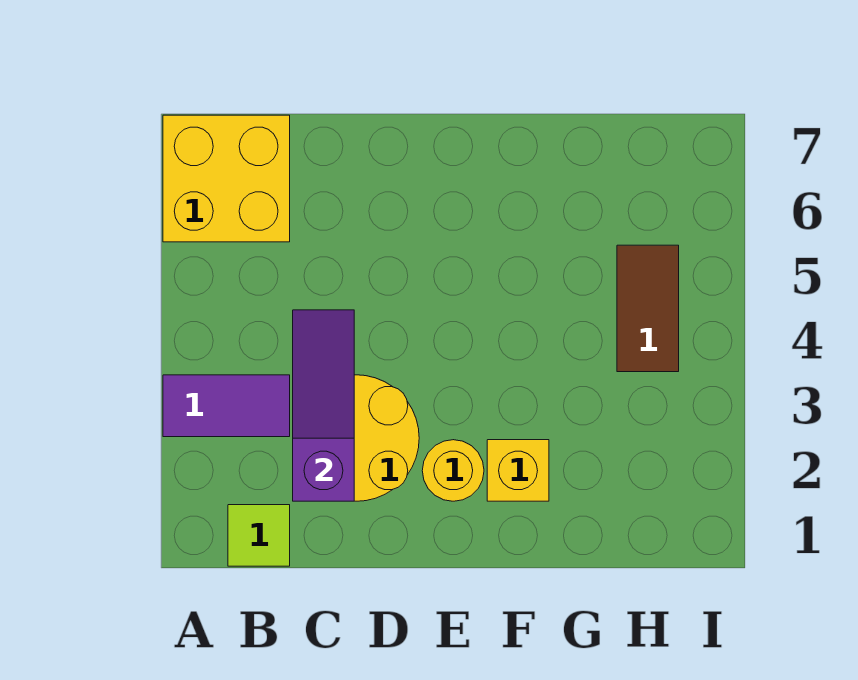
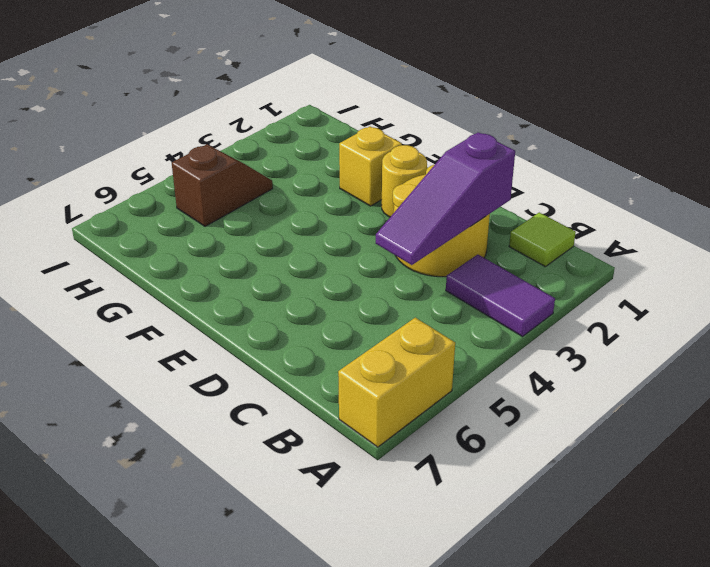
yellow brick A6:B7 level 1 -> yellow brick A6:A7 level 1
brown tile H4:H5 level 1 -> brown slope H4:H5 level 1 top 5

